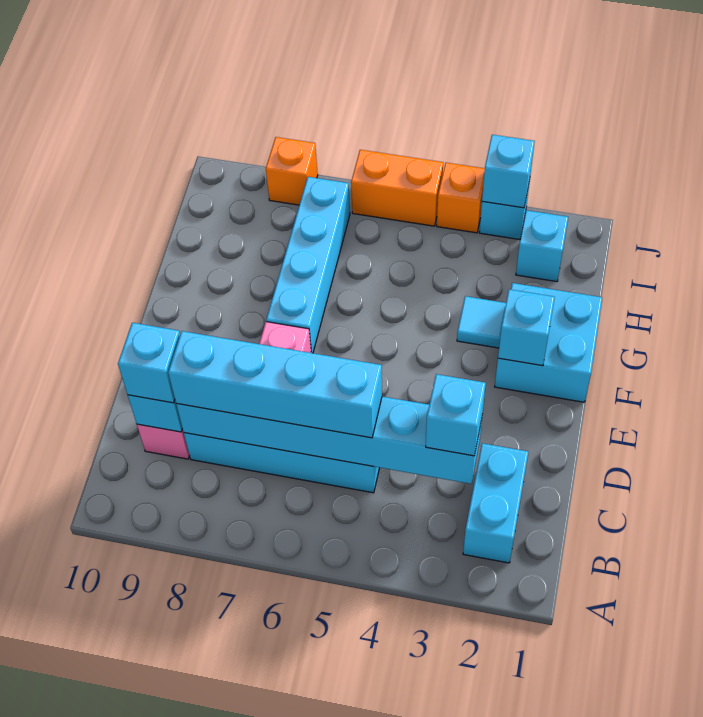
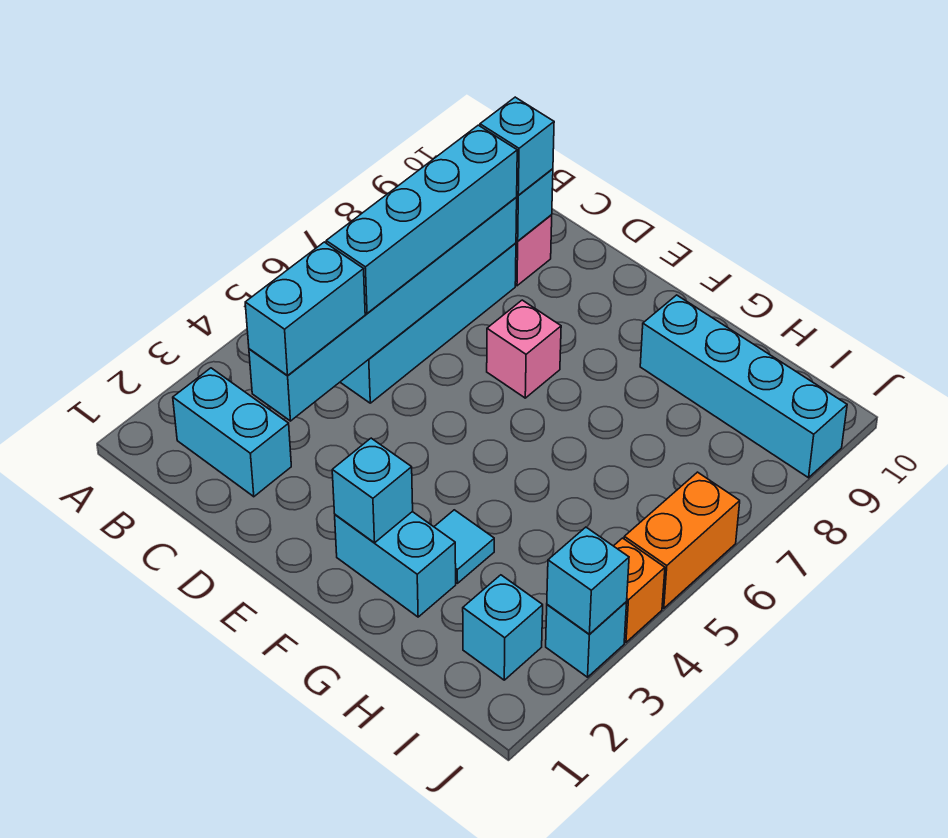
cyan brick C3 level 3 -> cyan brick C3:C4 level 3
cyan brick F1:G2 level 1 -> cyan brick F2:G2 level 1
cyan brick F7:I7 level 1 -> cyan brick G9:J9 level 1
orange brick J8 level 1 -> none

